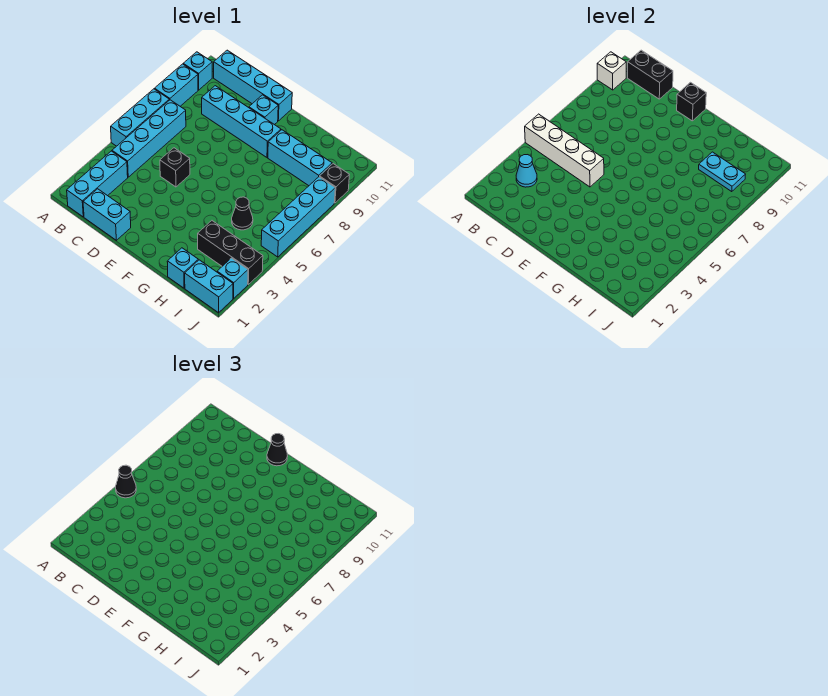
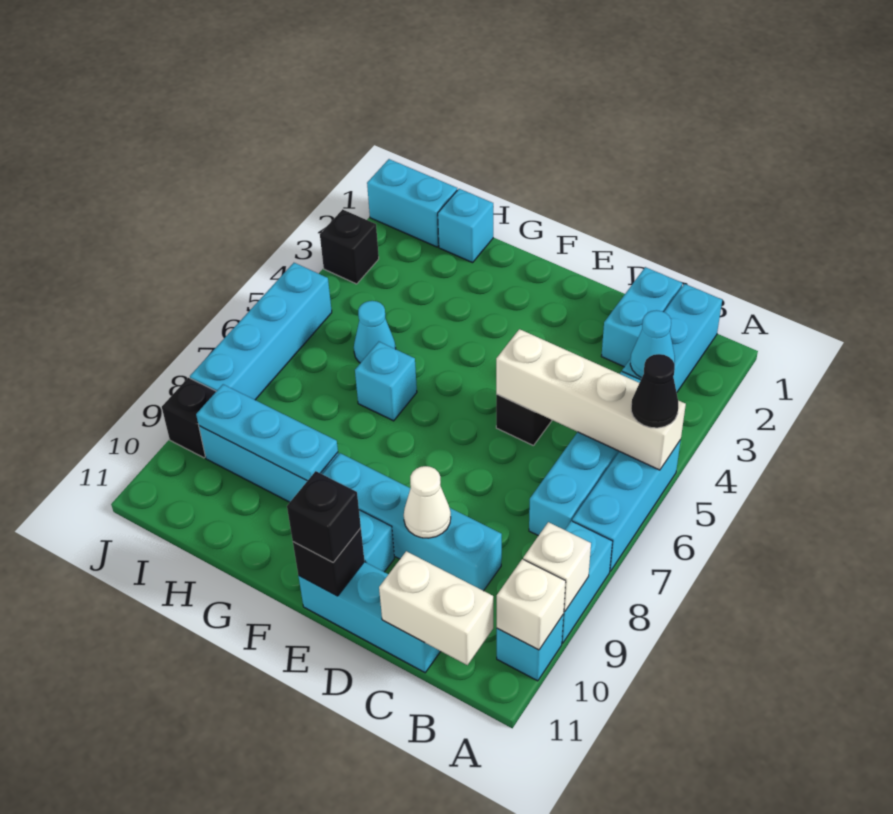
none -> white brick A9 level 2
cyan brick B11:E11 level 1 -> cyan brick C11:E11 level 1
black brick B11:C11 level 2 -> white brick B11:C11 level 2
cyan brick C1:D1 level 1 -> cyan brick C1:C2 level 1
none -> white cone D9 level 2
black cone E11 level 3 -> black brick E11 level 3
black brick H3:J3 level 1 -> black brick J3 level 1
black cone H5 level 1 -> cyan cone H5 level 1
cyan plate H9:I9 level 2 -> cyan plate G9:I9 level 2
cyan brick J2 level 1 -> cyan brick G6 level 1

